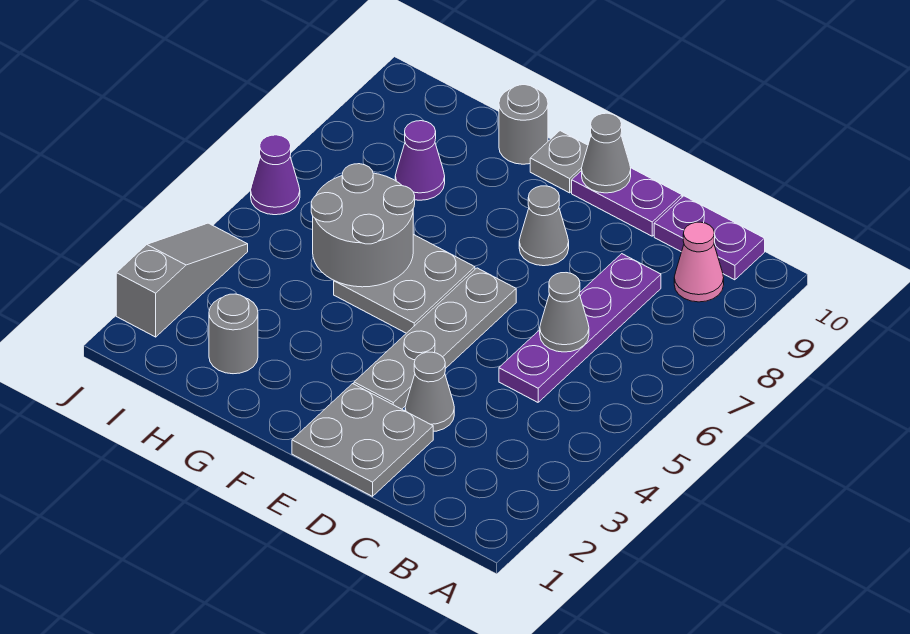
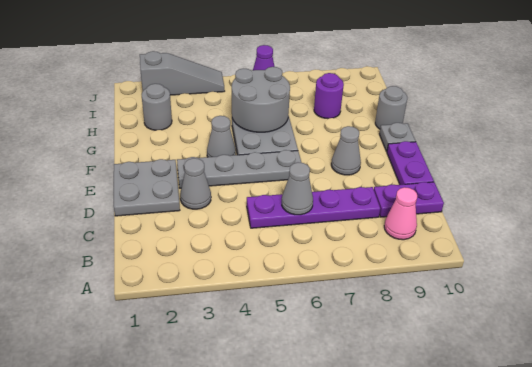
purple plate B10:C10 level 1 -> purple plate C9:C10 level 1
grey cone E10 level 2 -> grey cone F4 level 1
purple cone H8 level 1 -> purple round brick H8 level 1

